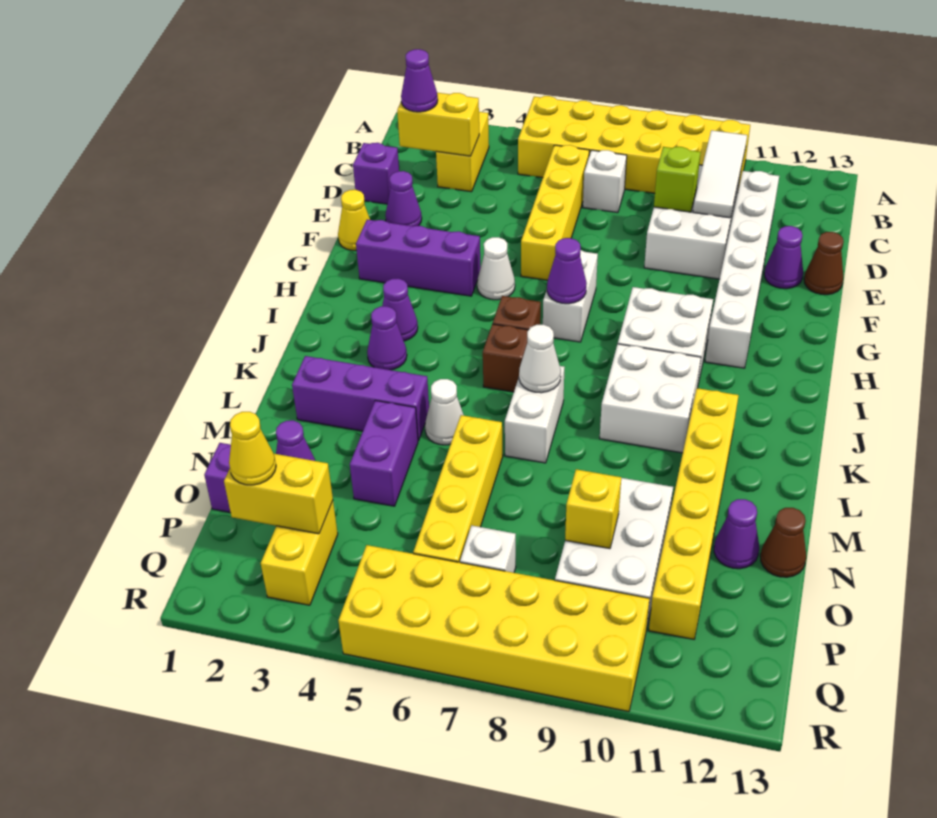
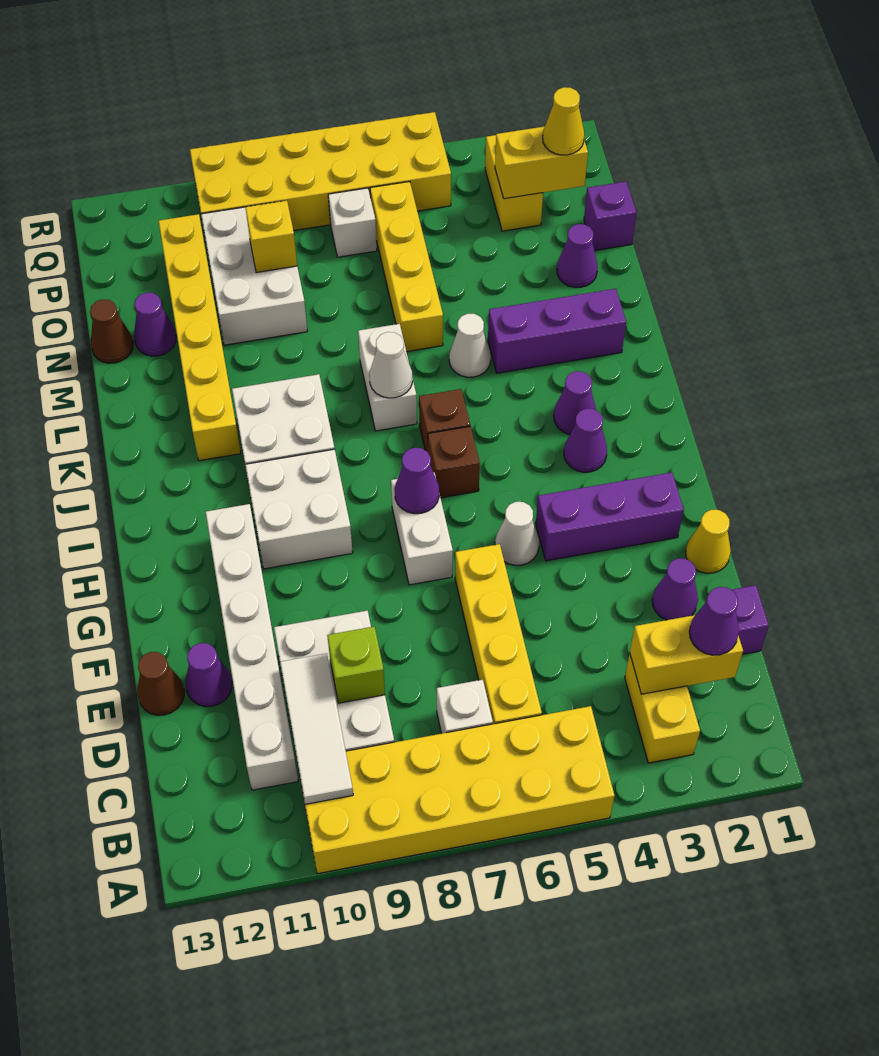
purple brick M4:N4 level 1 -> none

